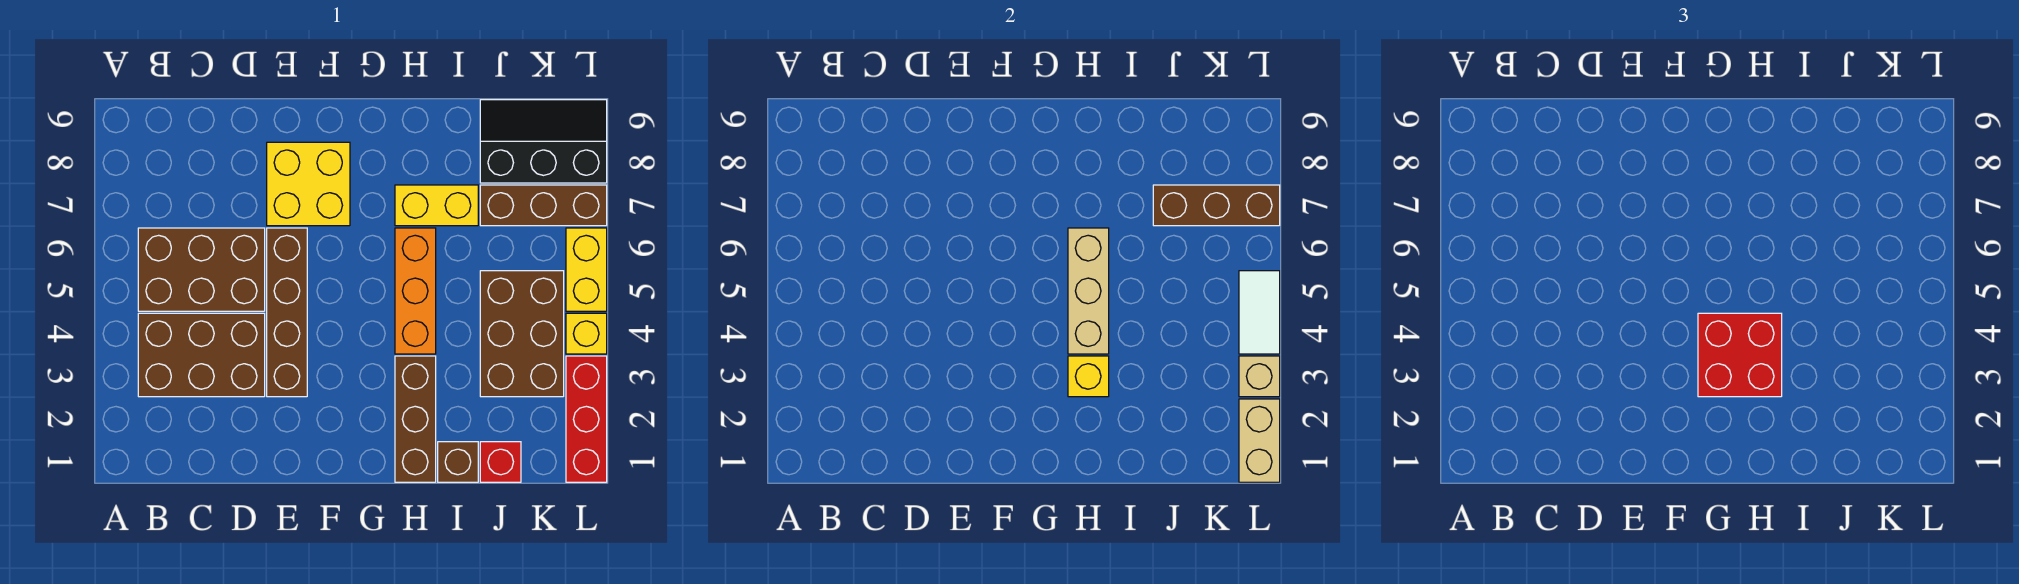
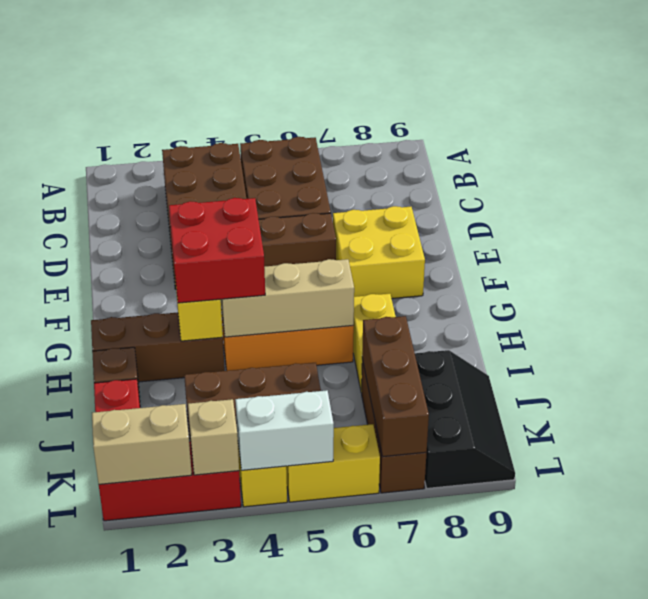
white tile L4:L5 level 2 -> white brick L4:L5 level 2

